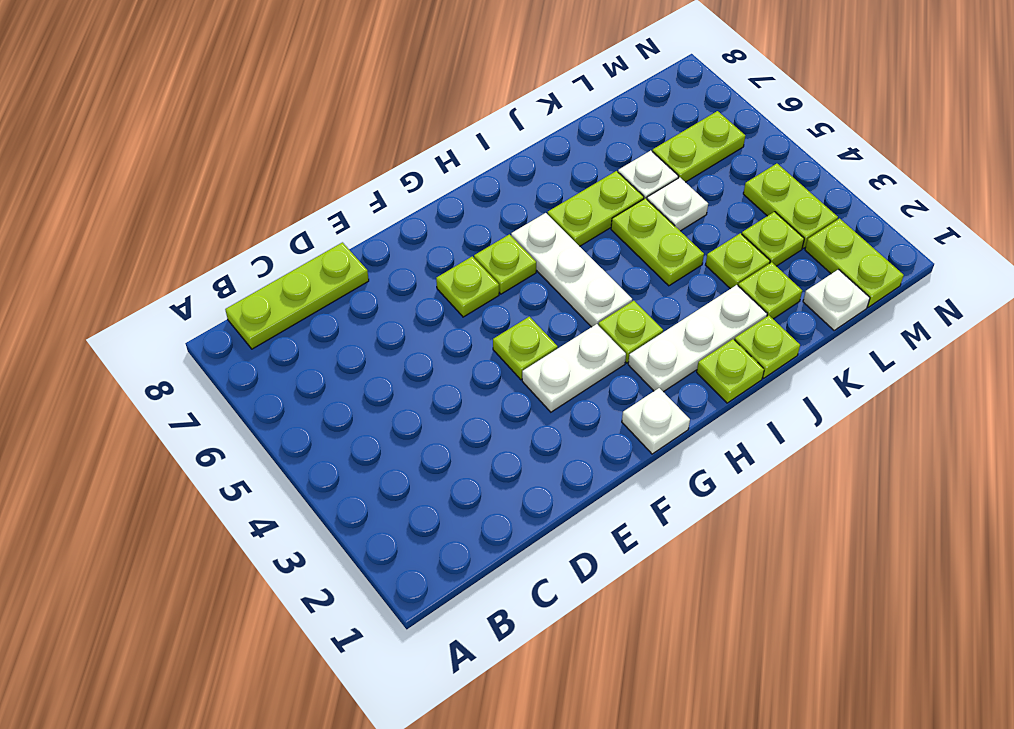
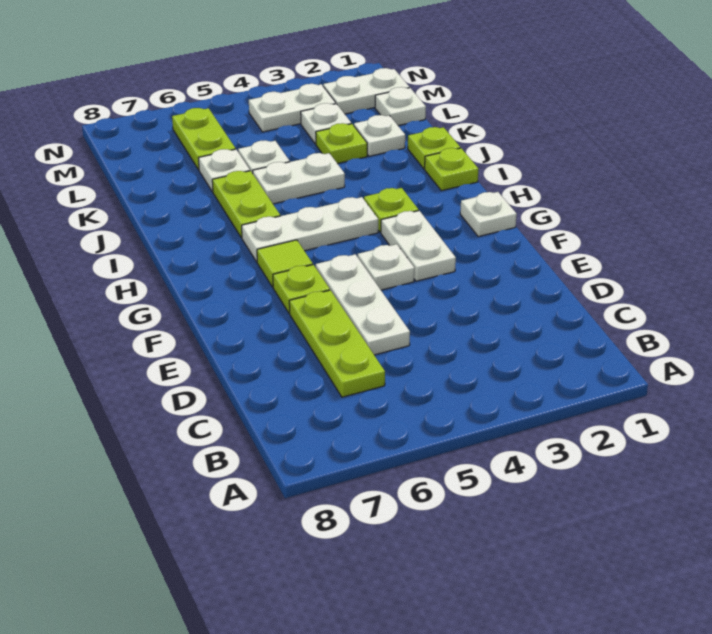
lime plate B8:D8 level 1 -> lime plate C6:E6 level 1
lime plate F4 level 1 -> white plate F4 level 1
lime plate G6 level 1 -> lime tile G6 level 1
white plate H2:J2 level 1 -> white plate D5:F5 level 1
lime plate J4:J5 level 1 -> white plate J4:J5 level 1
lime plate K2 level 1 -> white plate K2 level 1
lime plate L3 level 1 -> white plate L3 level 1
lime plate M1:M2 level 1 -> white plate M1:M2 level 1
lime plate M3:M4 level 1 -> white plate M3:M4 level 1

